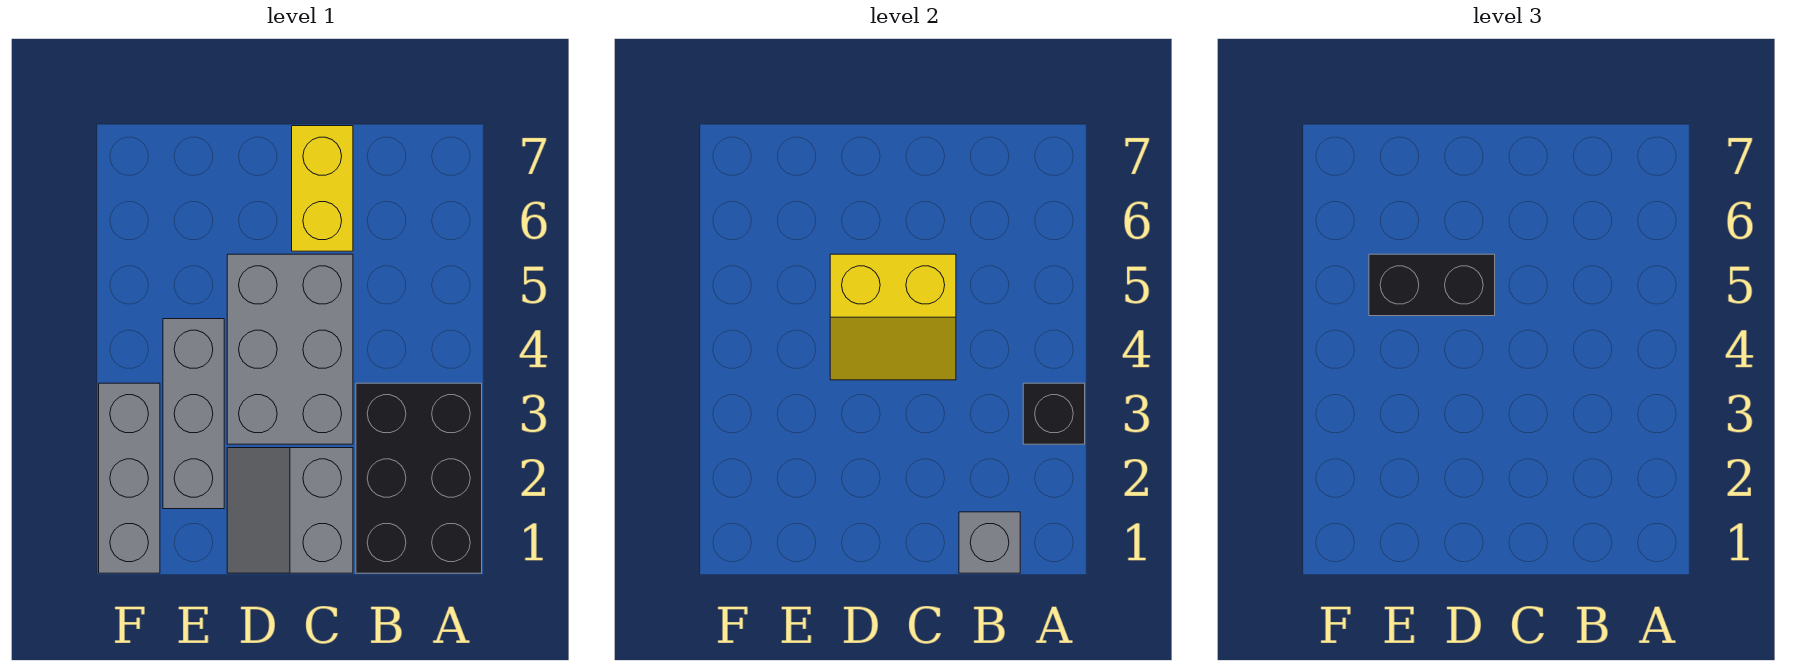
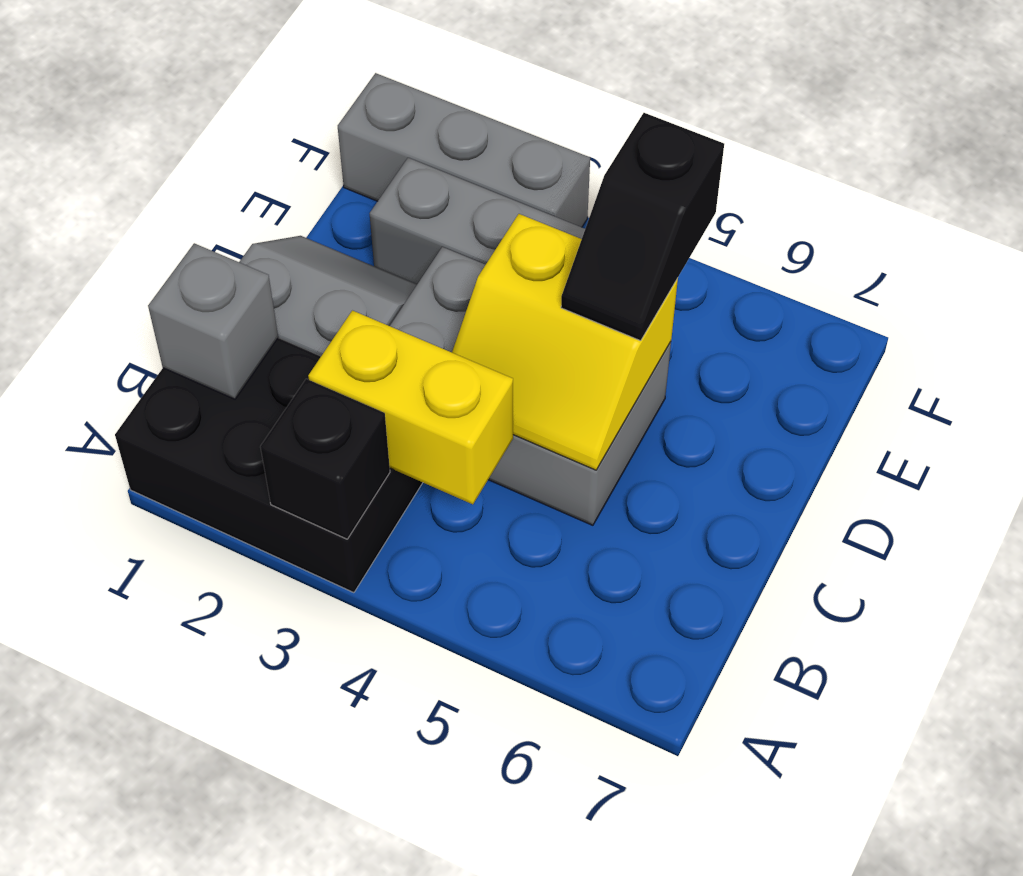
yellow slope C4:D5 level 2 top 5 -> yellow slope C4:D5 level 2 top D
yellow brick C6:C7 level 1 -> yellow brick B3:B4 level 2
black brick D5:E5 level 3 -> black slope D5:E5 level 3 top E

